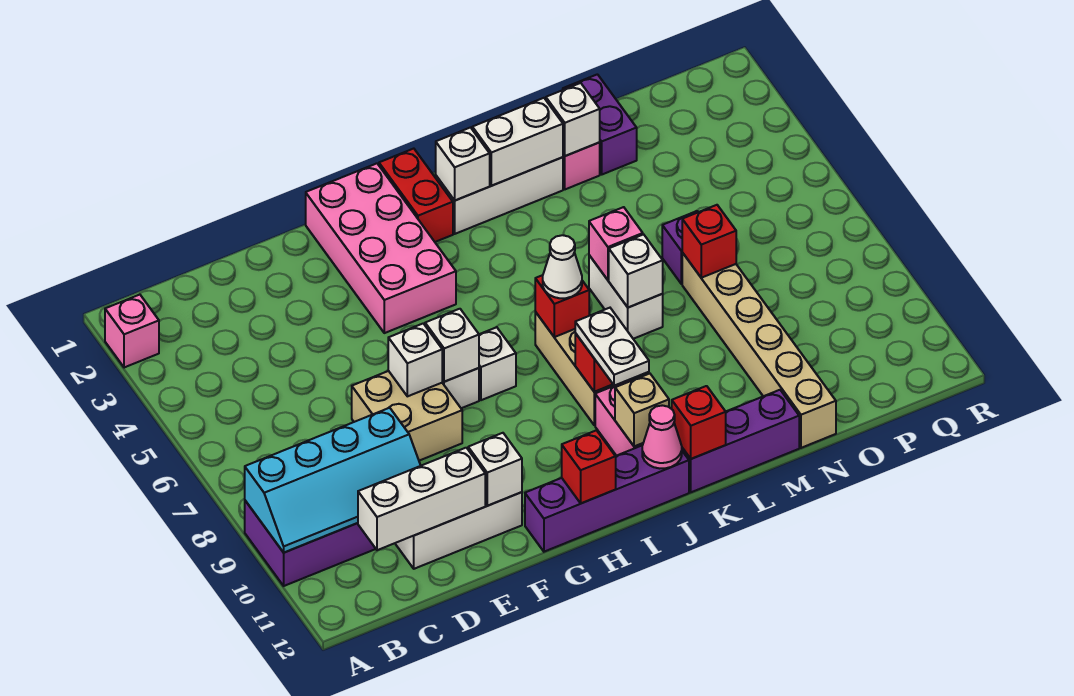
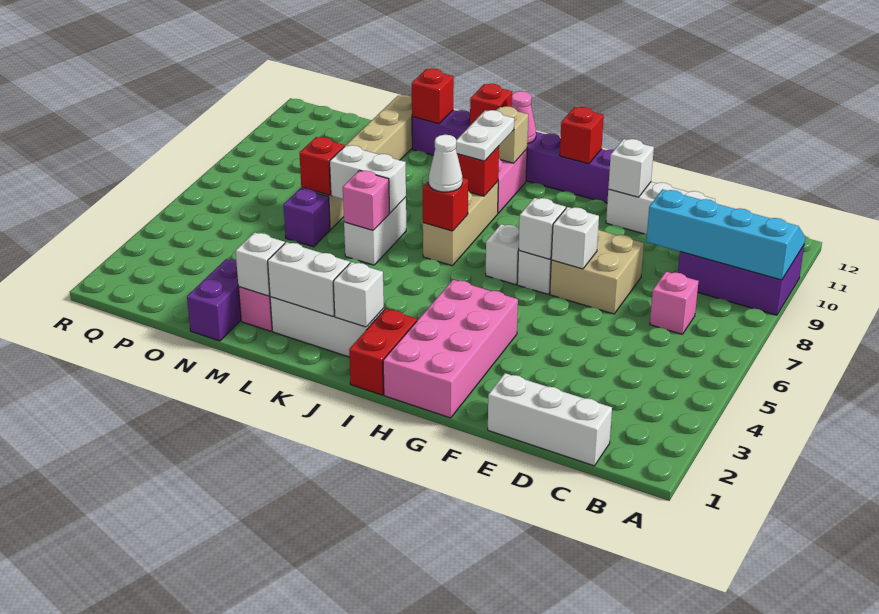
pink brick A2 level 1 -> pink brick C7 level 1
white brick C11:E11 level 2 -> white brick C1:E1 level 1
white brick L7 level 2 -> white brick L7:M7 level 2
none -> red brick M12 level 2

